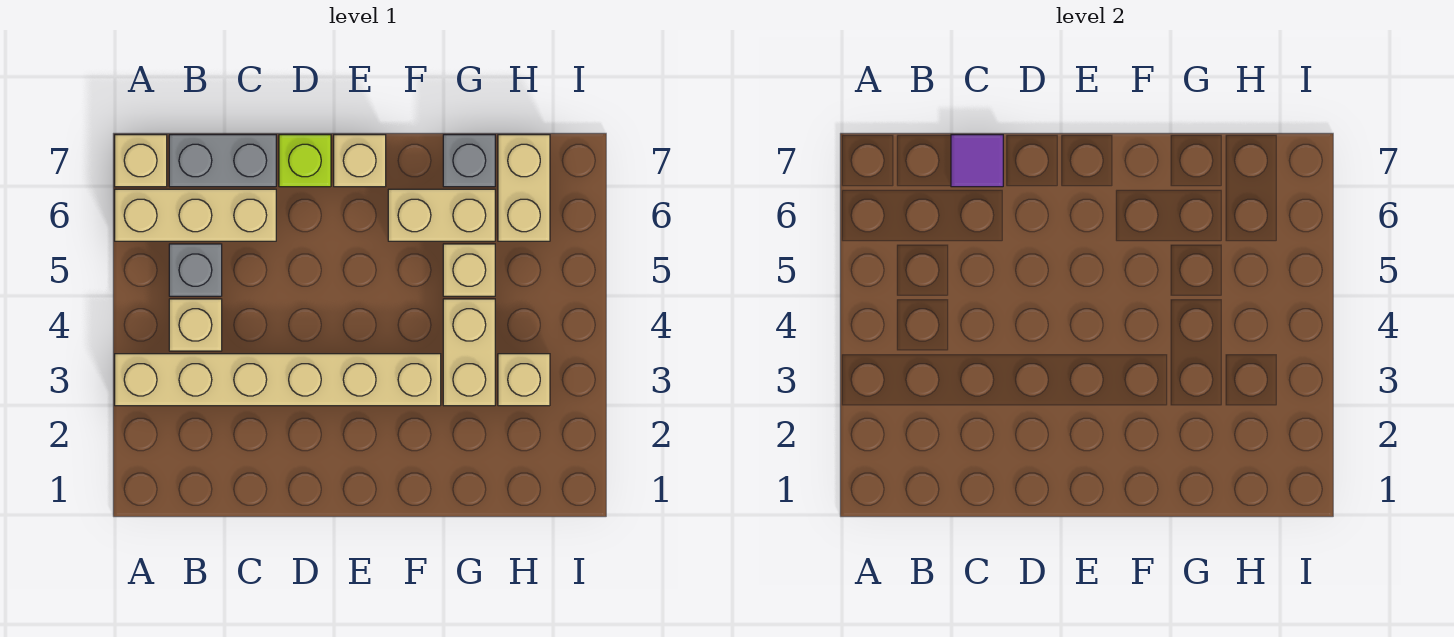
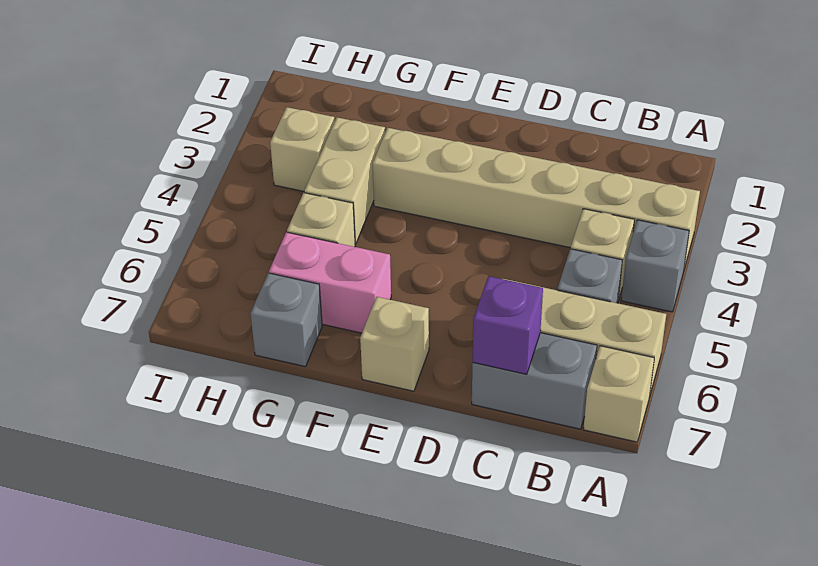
none -> grey brick A4 level 1
purple tile C7 level 2 -> purple brick C7 level 2
lime brick D7 level 1 -> none
tan brick F6:G6 level 1 -> pink brick F6:G6 level 1
tan brick H6:H7 level 1 -> none

